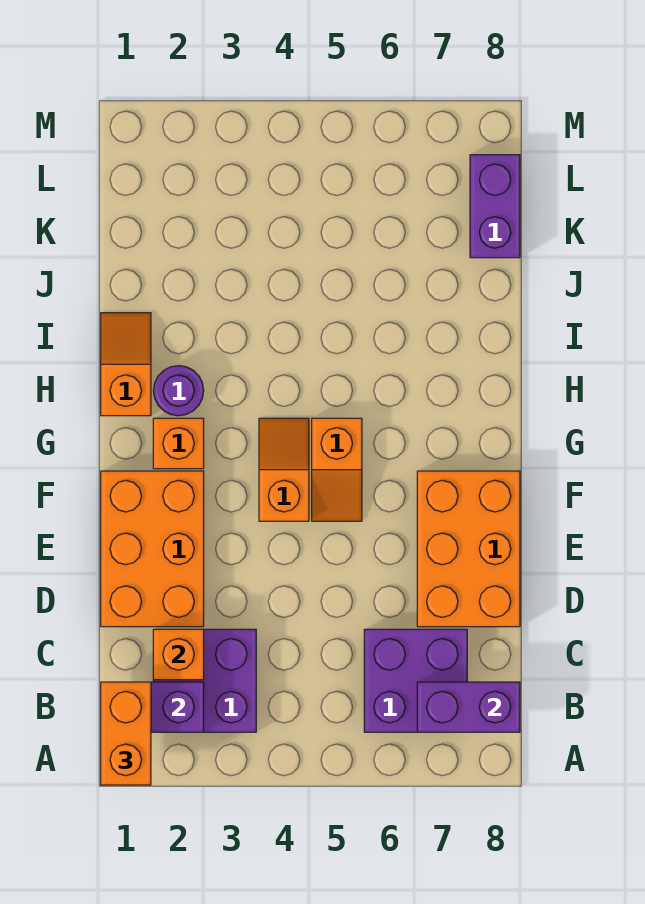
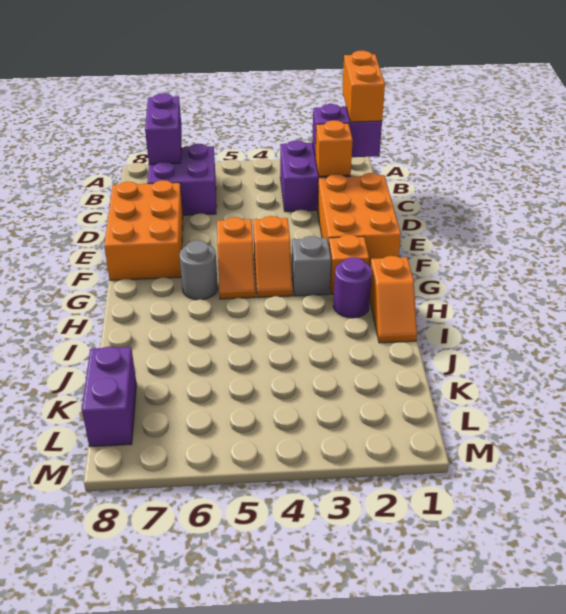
purple brick B7:B8 level 2 -> purple brick A7:B7 level 2
orange slope F5:G5 level 1 top G -> orange slope F5:G5 level 1 top F
none -> grey brick G3 level 1
none -> grey round brick G6 level 1

